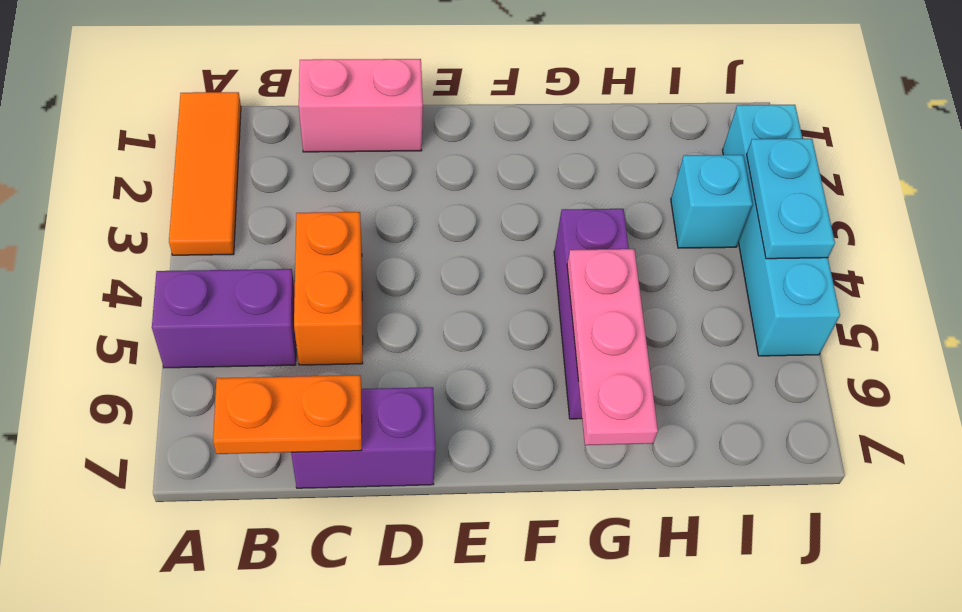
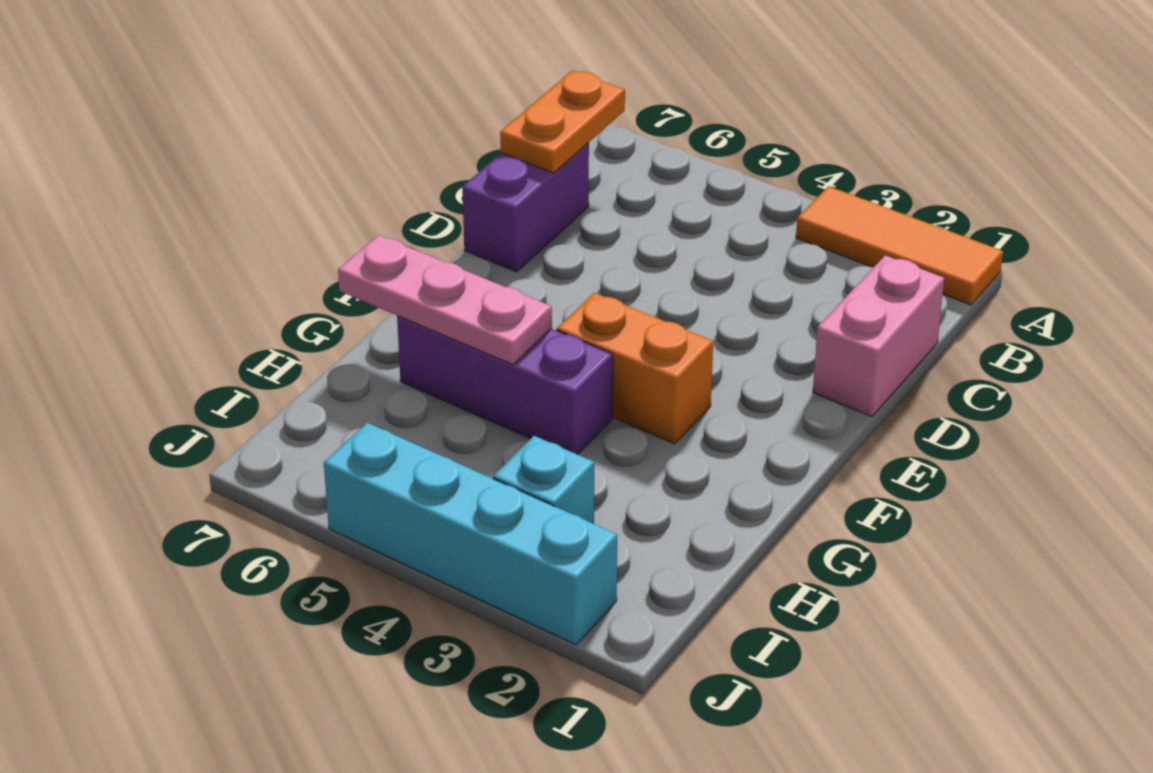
purple brick A5:B5 level 1 -> none
orange brick C4:C5 level 1 -> orange brick F3:F4 level 1
cyan plate J3:J4 level 2 -> none

